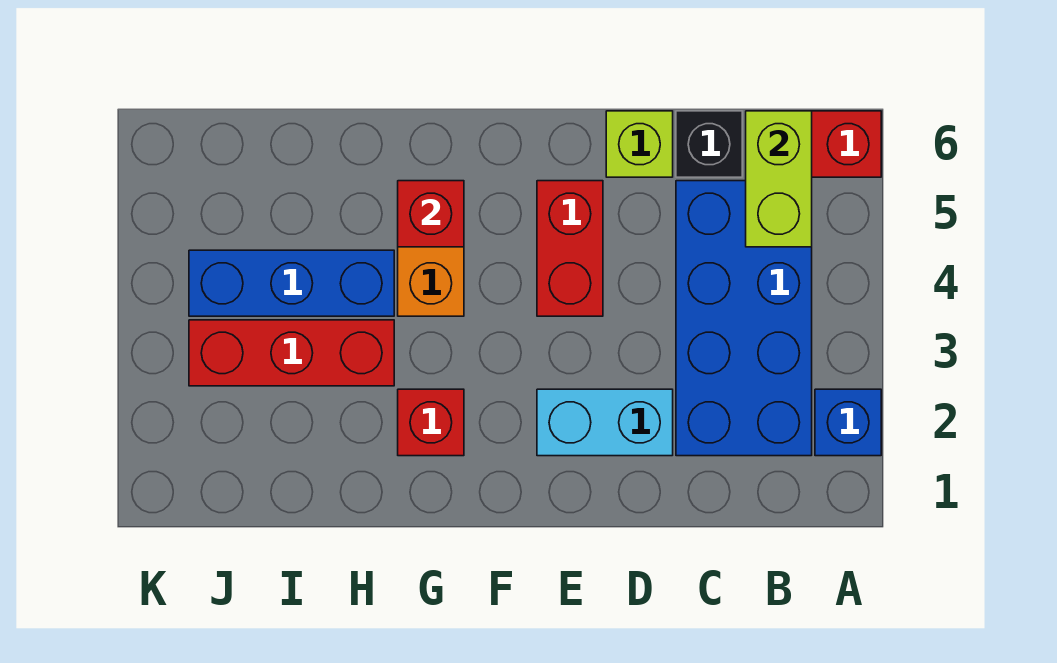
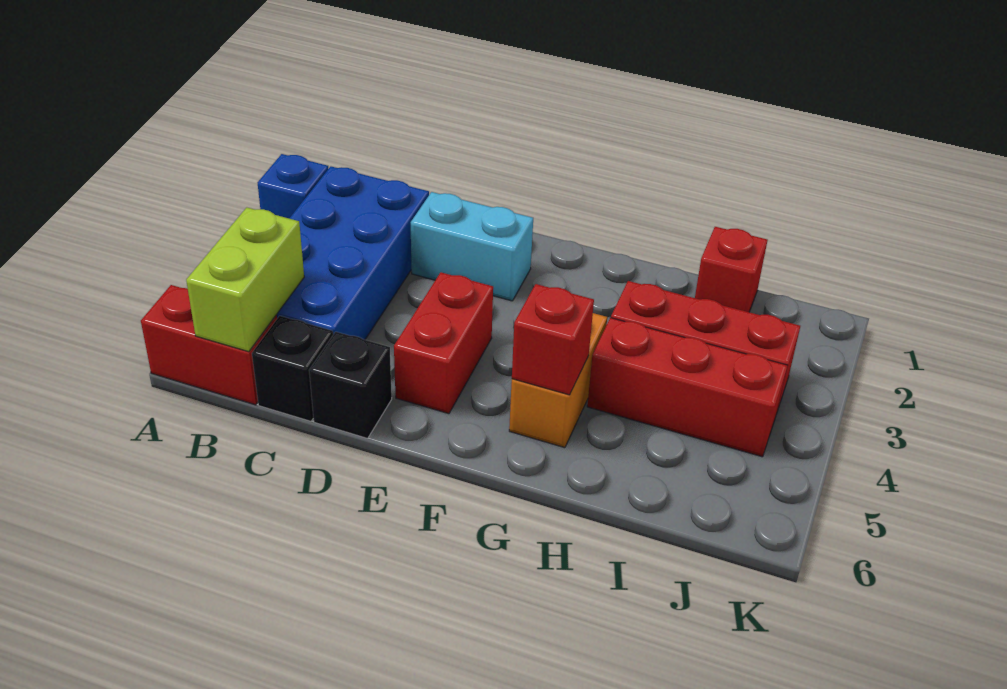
lime brick D6 level 1 -> black brick D6 level 1
red brick G2 level 1 -> red brick I1 level 1
blue brick H4:J4 level 1 -> red brick H4:J4 level 1

